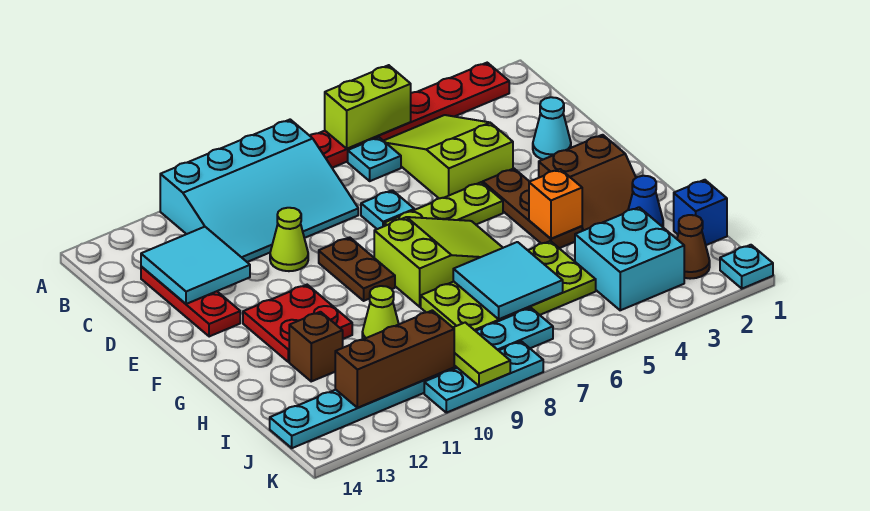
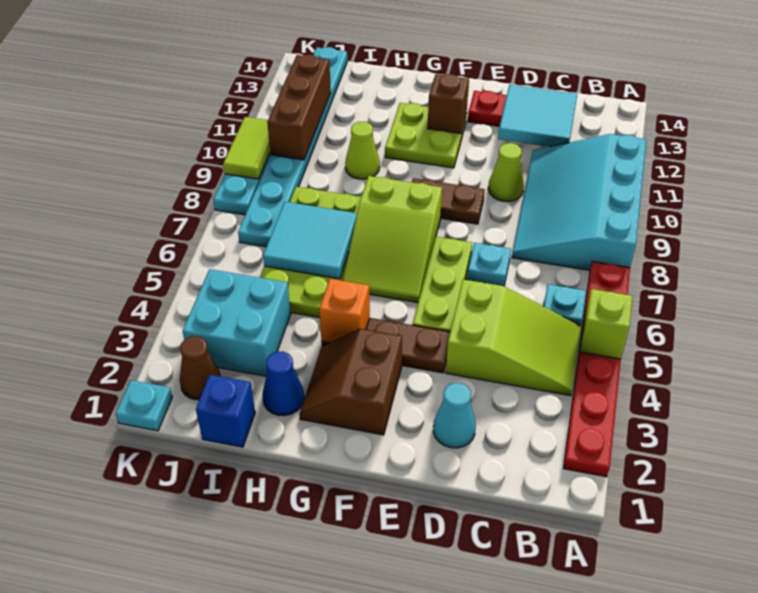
lime brick A5:A6 level 2 -> lime brick A5 level 2
red plate F11:G12 level 1 -> lime plate F11:G12 level 1
brown brick H12 level 1 -> brown brick F12 level 2
lime tile J9:K9 level 2 -> lime tile K9:K10 level 2

